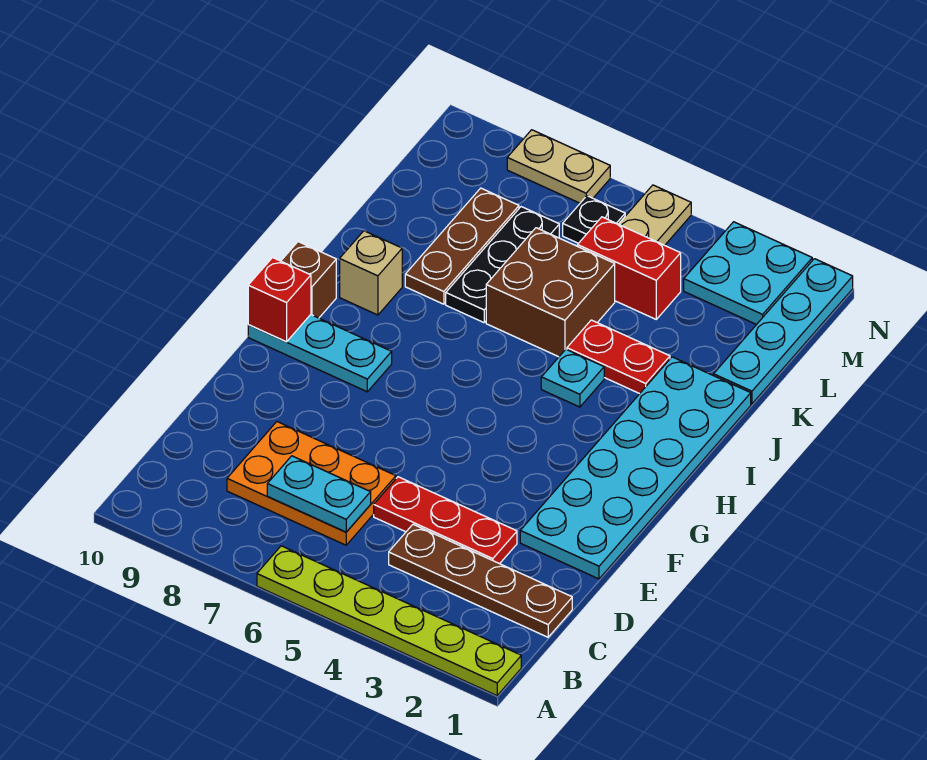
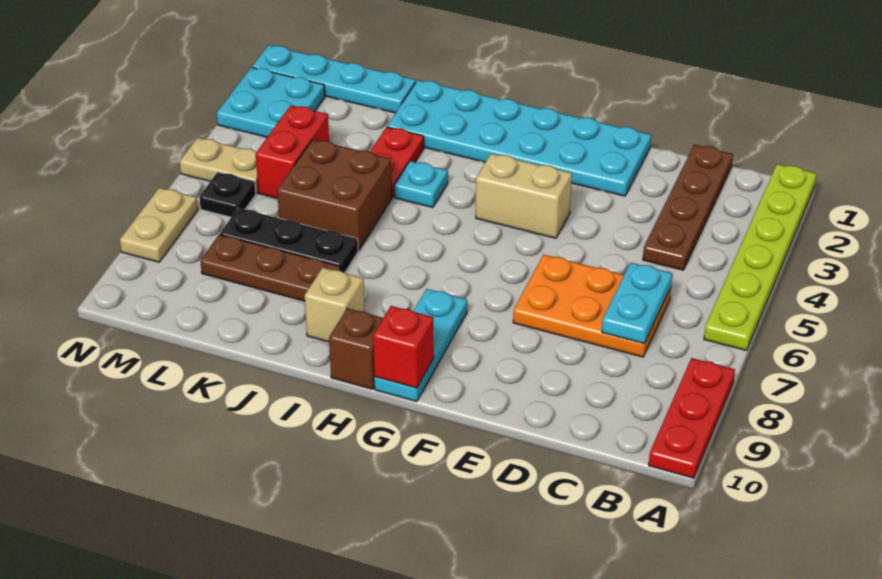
orange plate C6:D8 level 1 -> orange plate C6:E7 level 1
red plate D3:D5 level 1 -> red plate A8:A10 level 1
none -> tan brick F4:G4 level 1

